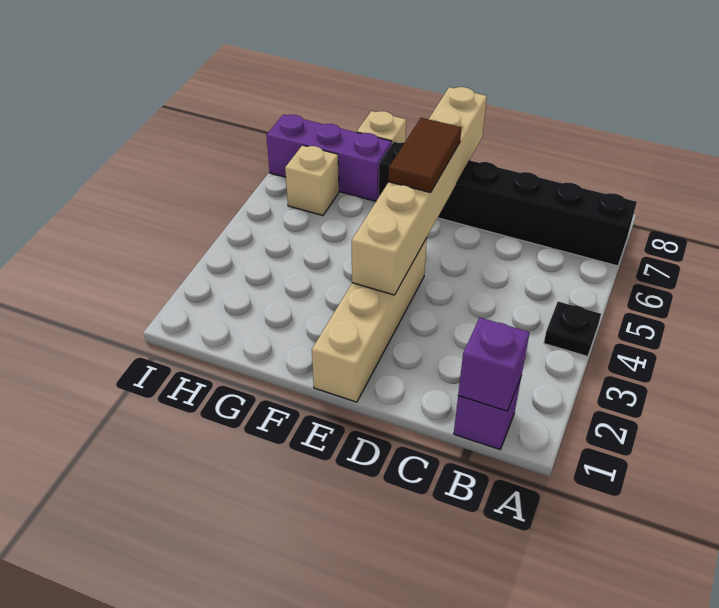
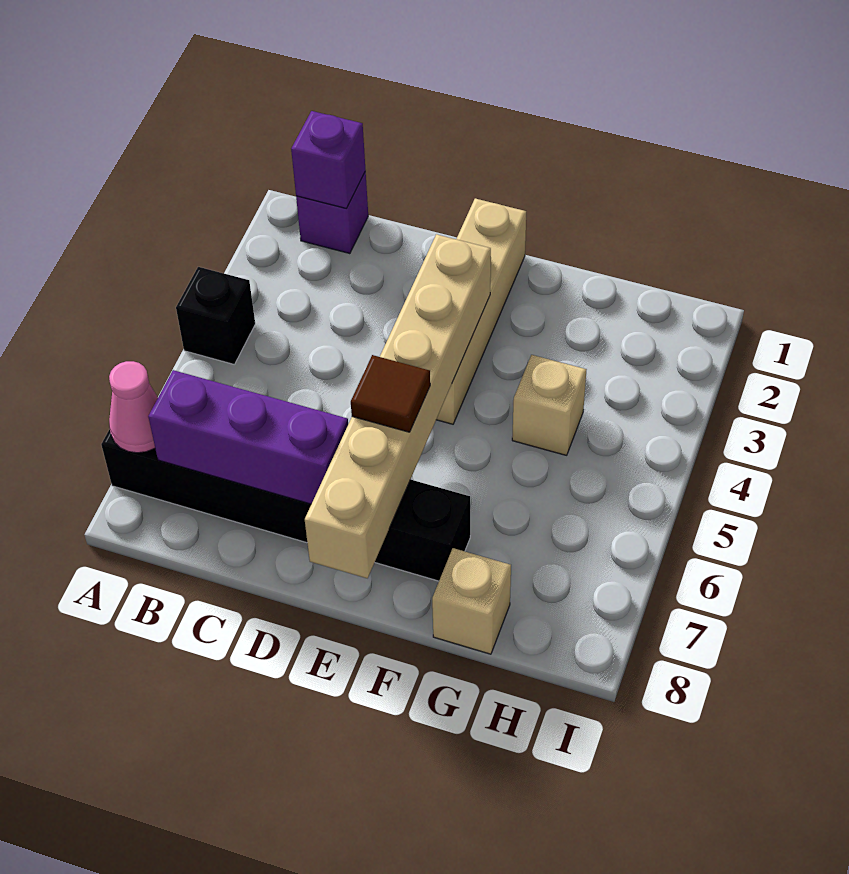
black plate A4 level 1 -> black brick A4 level 1
none -> pink cone A7 level 2
brown tile E5:E6 level 3 -> brown tile E6 level 3
purple brick G7:I7 level 1 -> purple brick B7:D7 level 2
tan brick H6 level 1 -> tan brick G4 level 1

